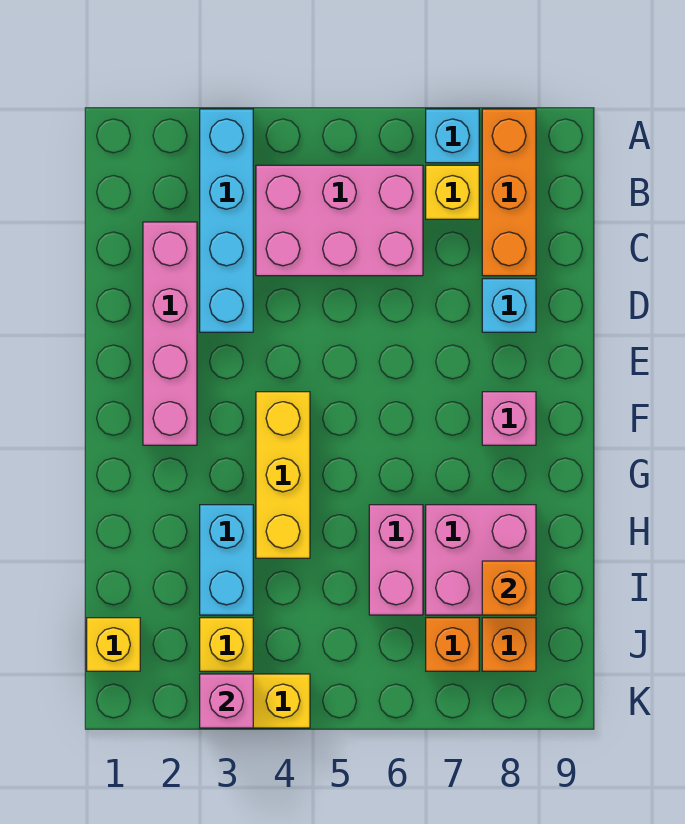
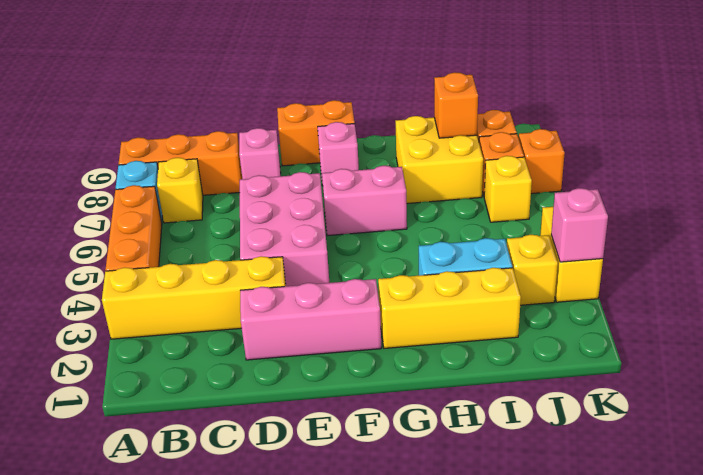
cyan brick A3:D3 level 1 -> yellow brick A3:D3 level 1
none -> orange brick A4:A6 level 1
pink brick B4:C6 level 1 -> pink brick D4:E6 level 1
pink brick C2:F2 level 1 -> pink brick D2:F2 level 1
cyan brick D8 level 1 -> pink brick D8 level 1
none -> orange brick E9:F9 level 1
yellow brick F4:H4 level 1 -> yellow brick G2:I2 level 1
pink brick H6:I6 level 1 -> pink brick F6:G6 level 1
pink brick H7:I8 level 1 -> yellow brick H7:I8 level 1
yellow brick J1 level 1 -> yellow brick J6 level 1
none -> orange brick K7 level 1

